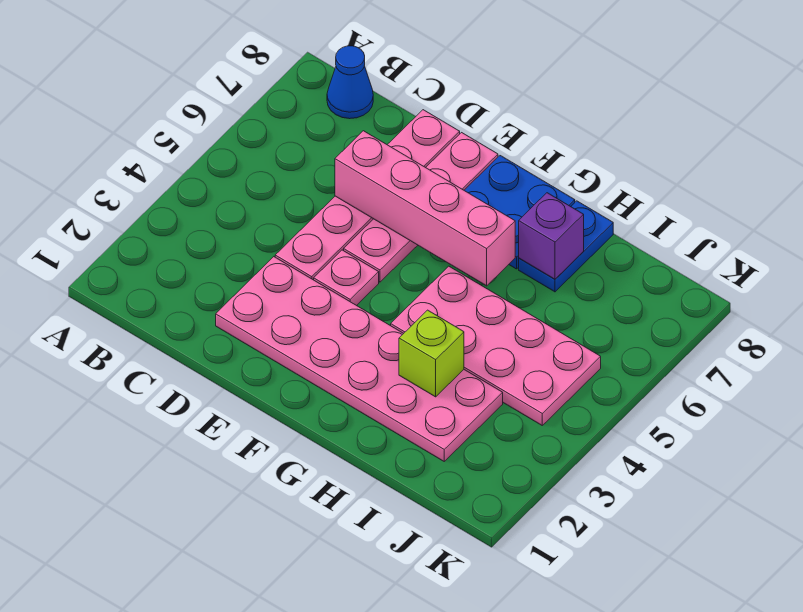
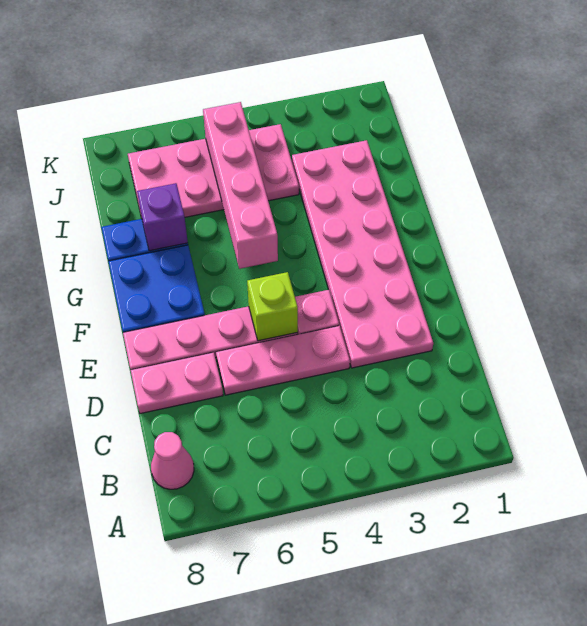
blue cone B8 level 1 -> pink cone B8 level 1
pink brick D6:G6 level 2 -> pink brick G5:J5 level 2
pink plate G4:J5 level 1 -> pink plate I4:J7 level 1
lime brick H3 level 2 -> lime brick E5 level 2

